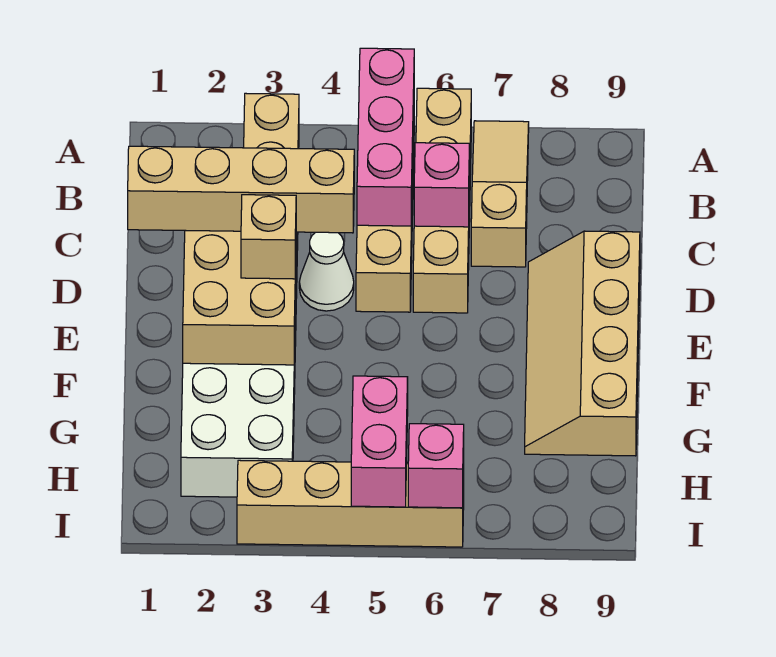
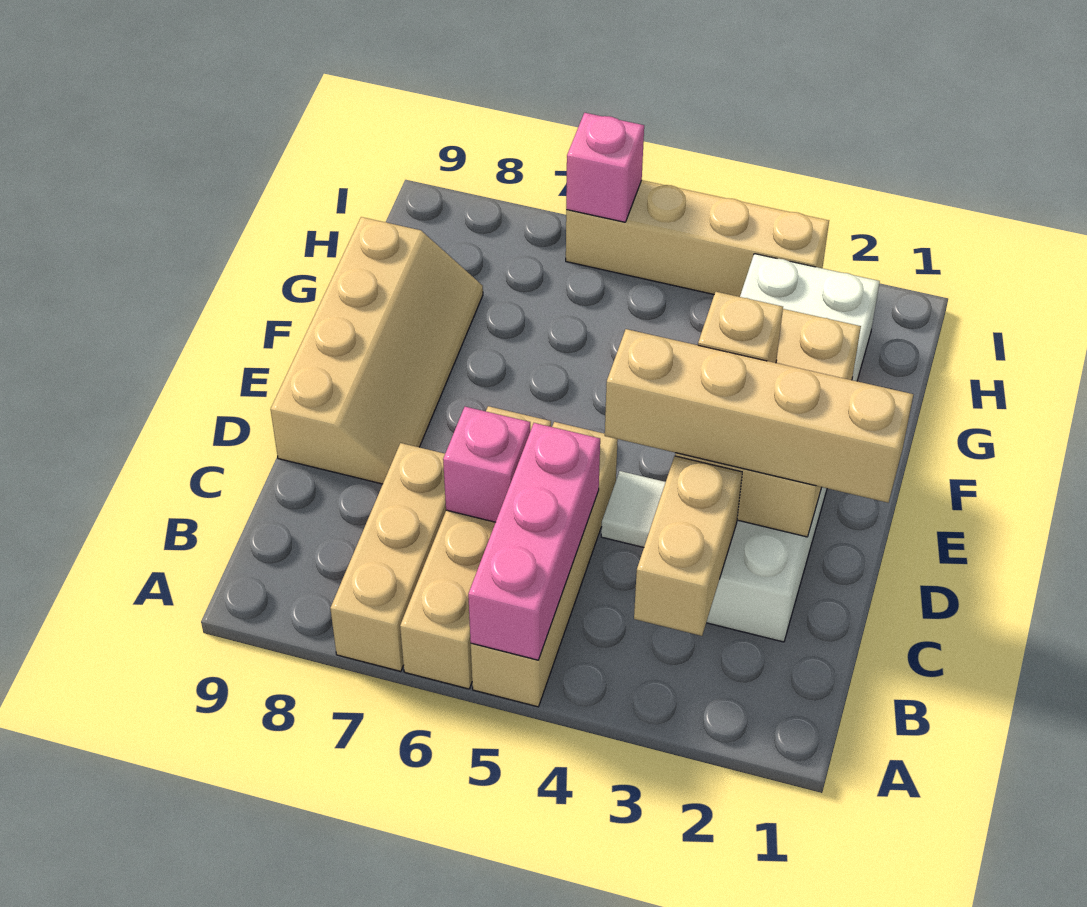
tan slope A7:C7 level 1 top C -> tan brick A7:C7 level 1
white cone D4 level 1 -> white tile D4 level 1
pink brick H5:I5 level 2 -> none

